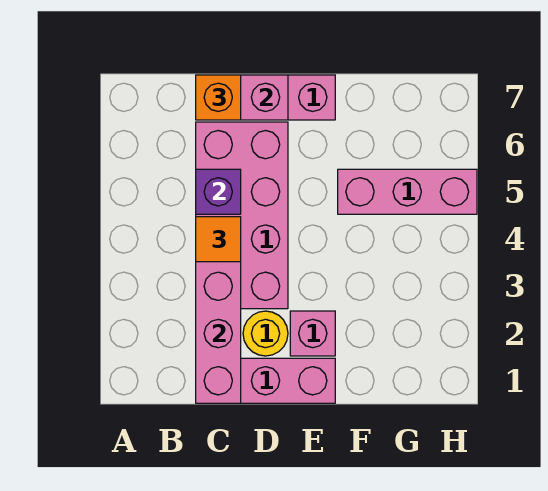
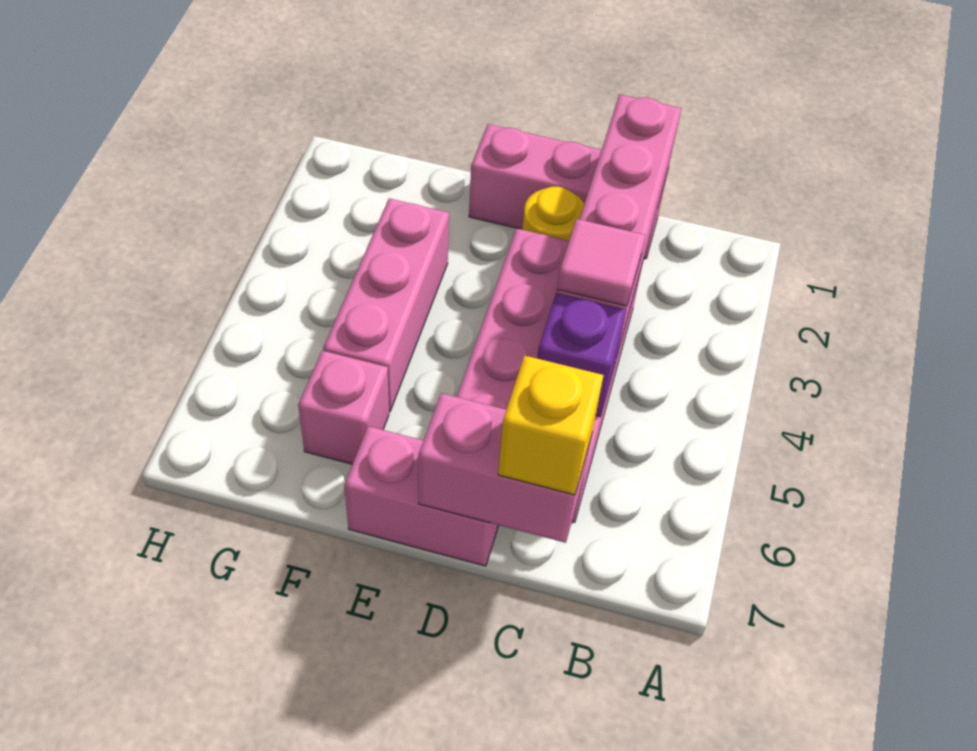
orange tile C4 level 3 -> pink tile C4 level 3
orange brick C7 level 3 -> yellow brick C7 level 3
pink brick E2 level 1 -> pink brick F6 level 1
pink brick F5:H5 level 1 -> pink brick F3:F5 level 1

